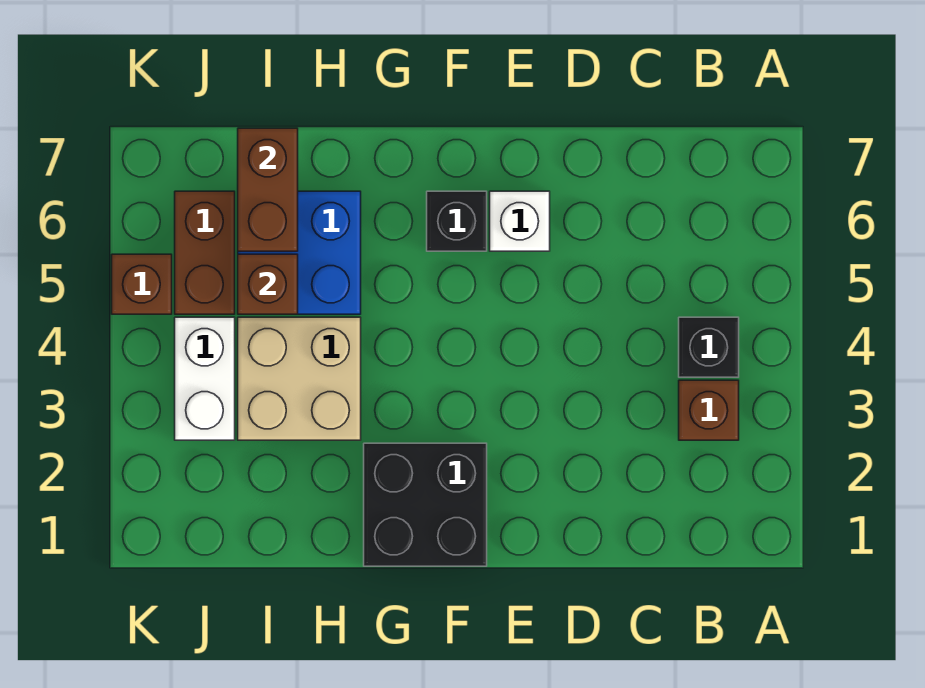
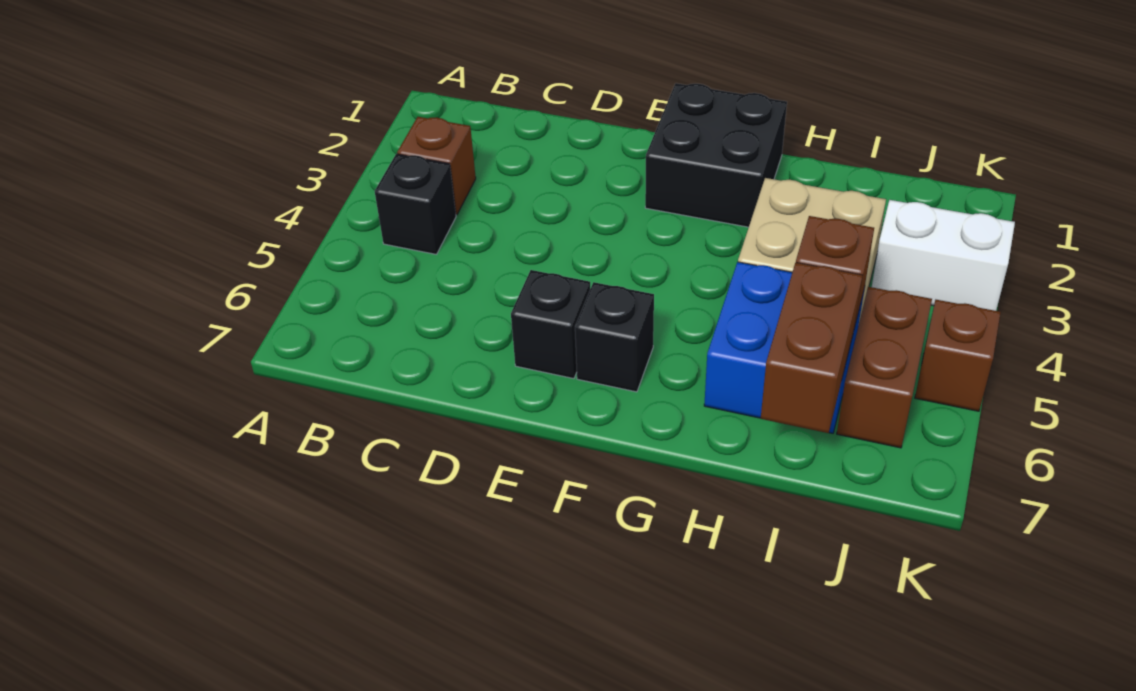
white brick E6 level 1 -> black brick E6 level 1
white brick J3:J4 level 1 -> white brick J3:K3 level 1

